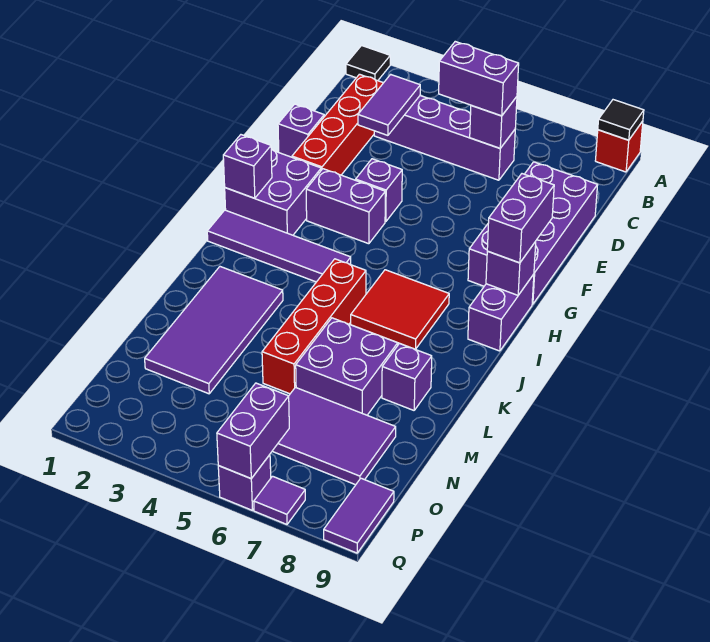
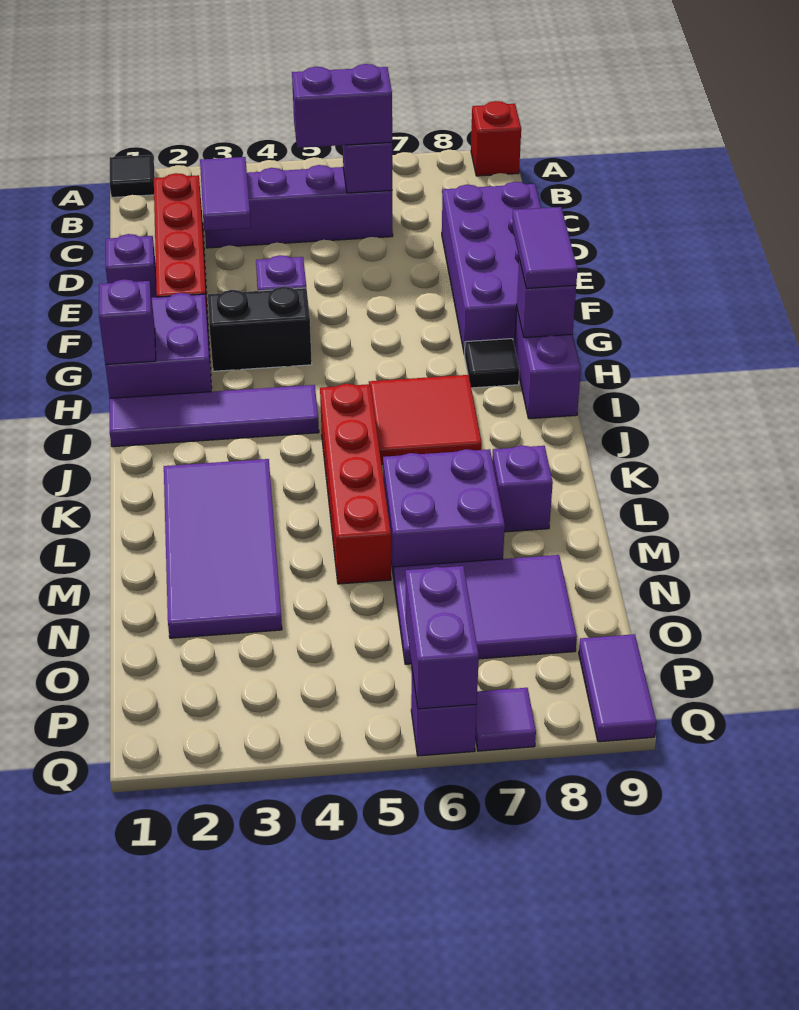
black tile A9 level 2 -> black tile H8 level 1
purple brick G3:G4 level 1 -> black brick G3:G4 level 1
purple brick G9:H9 level 3 -> purple tile G9:H9 level 3

